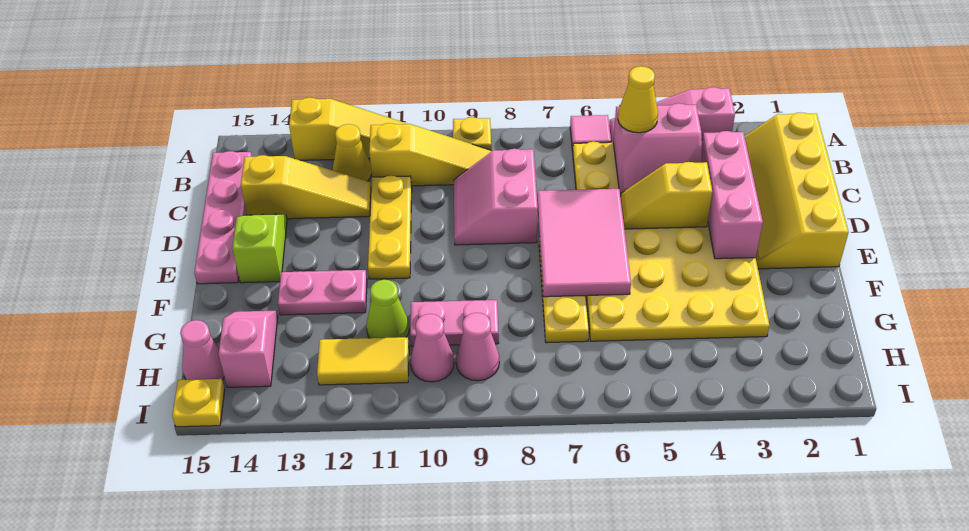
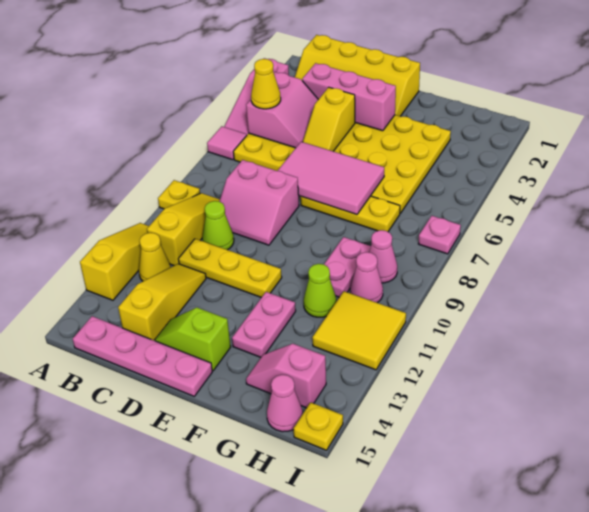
none -> lime cone C10 level 1
yellow tile H11:H12 level 1 -> yellow tile H11:I12 level 1
none -> pink plate I7 level 1

